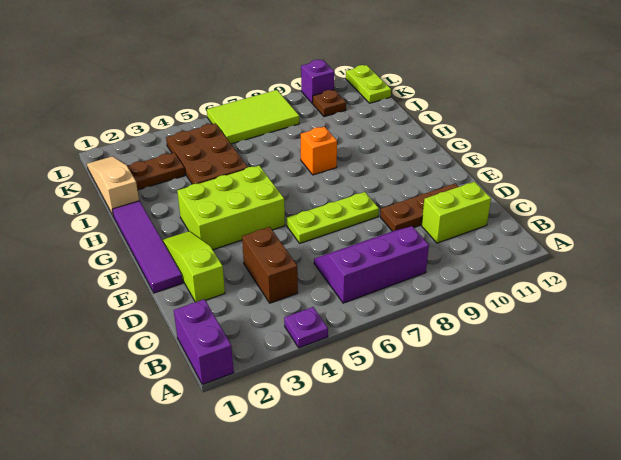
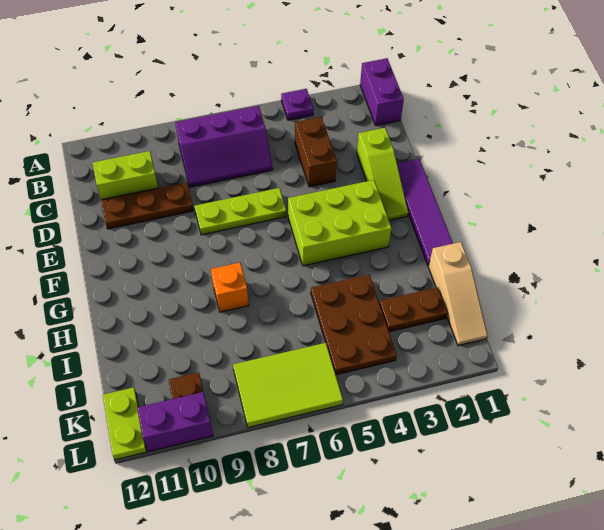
purple brick L10 level 1 -> purple brick L10:L11 level 1

